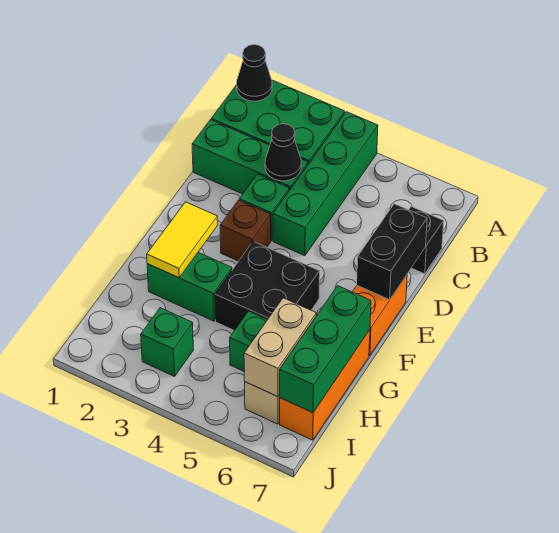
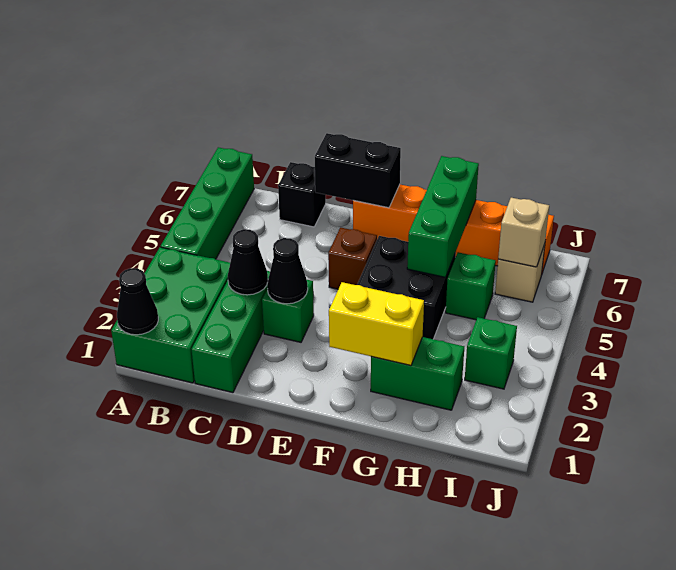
green brick A4:D4 level 1 -> green brick A4:A7 level 1
none -> black cone D3 level 2
brown brick E3 level 1 -> brown brick E5 level 1
yellow tile F2:G2 level 2 -> yellow brick F2:G2 level 2
green brick G2:G3 level 1 -> green brick G2:H2 level 1
green brick G7:I7 level 2 -> green brick G5:G7 level 2
tan brick H6:I6 level 2 -> tan brick I6 level 2

